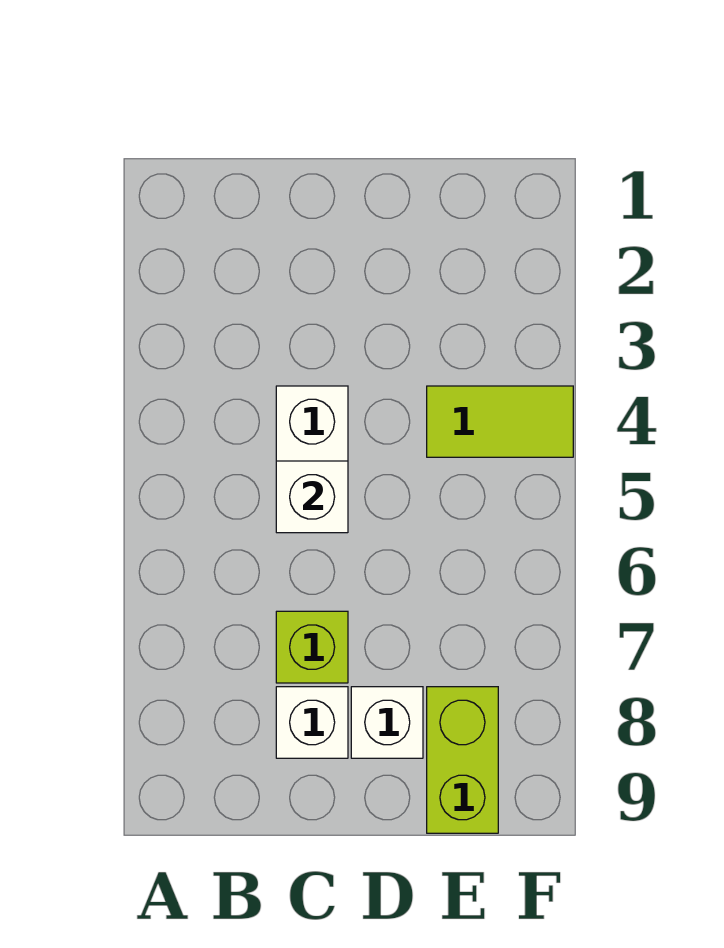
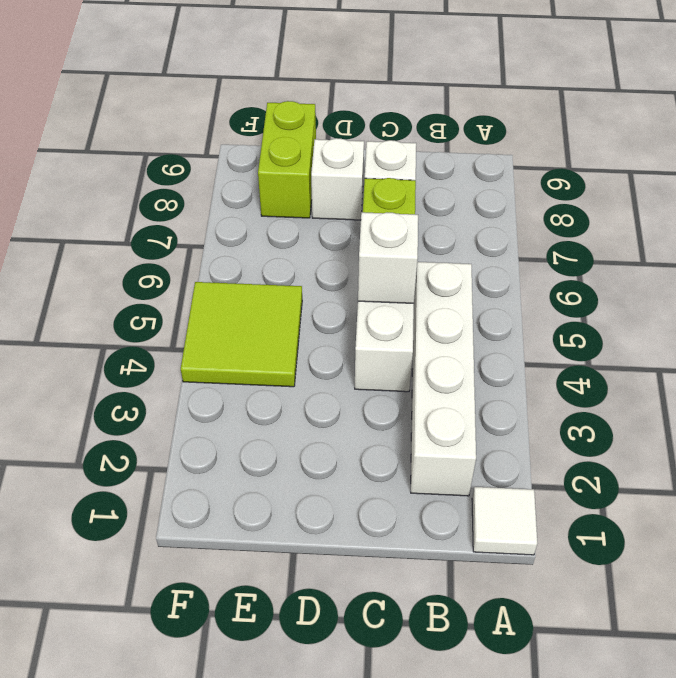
none -> white tile A1 level 1
none -> white brick B2:B5 level 1
lime tile E4:F4 level 1 -> lime tile E4:F5 level 1

